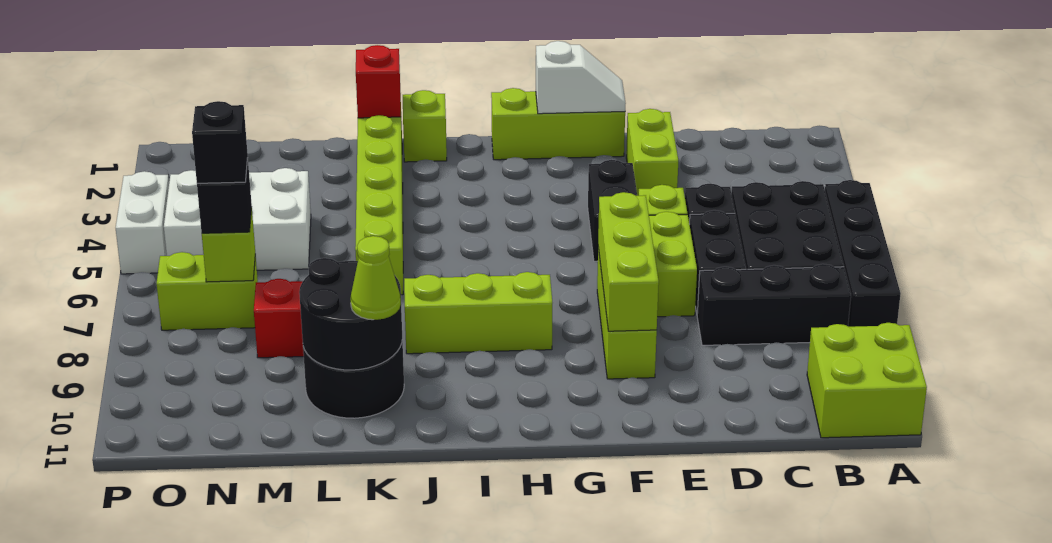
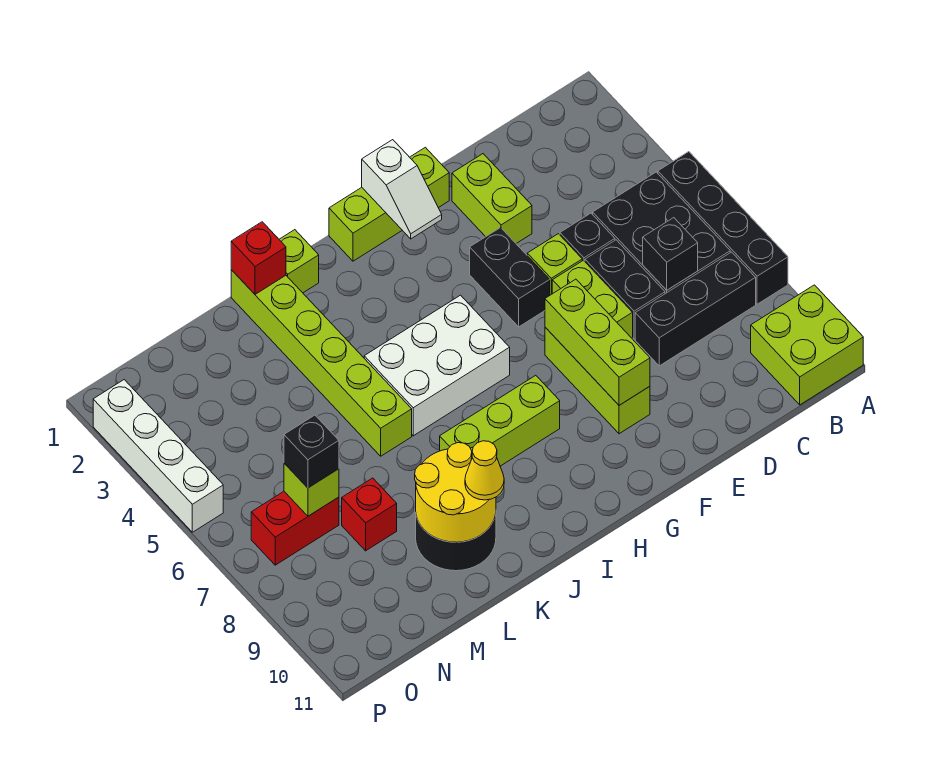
white slope F1:G1 level 2 top G -> white slope G1:G2 level 2 top 1
black round brick K9:L10 level 2 -> yellow round brick K9:L10 level 2
lime cone K10 level 3 -> yellow cone K10 level 3
white brick M4:O5 level 1 -> white brick H5:J6 level 1
lime brick N7:O7 level 1 -> red brick N7:O7 level 1
black brick N7 level 4 -> black brick C7 level 2
white brick P4:P5 level 1 -> white brick P2:P5 level 1

